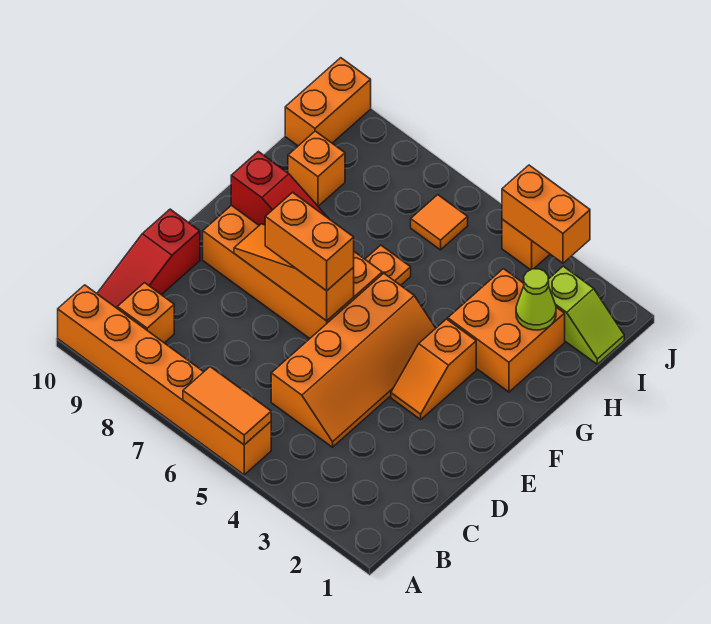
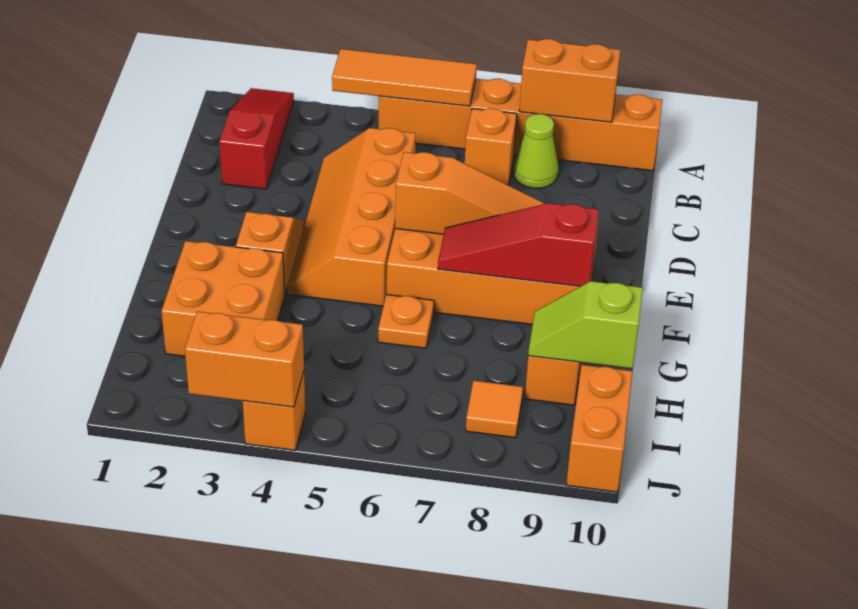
orange tile A5:A6 level 2 -> orange tile A4:A6 level 2
orange brick B9 level 1 -> orange brick B7 level 1
red slope B10:D10 level 1 top D -> red slope A2:C2 level 1 top C
orange brick E6:E7 level 3 -> orange brick A8:A9 level 2
lime cone H2 level 2 -> lime cone B8 level 1
lime slope I1:I2 level 1 top 2 -> lime slope H9:H10 level 2 top 10
orange tile I6 level 1 -> orange tile I8 level 1

